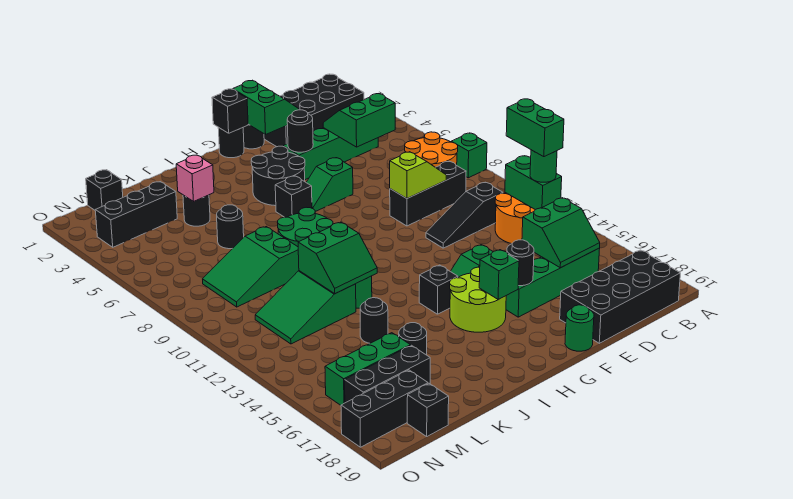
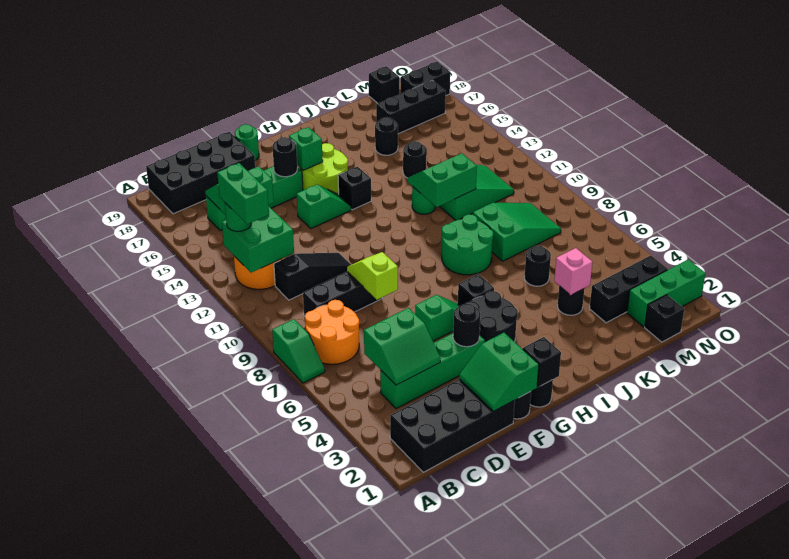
green brick B12:B13 level 2 -> green brick B12:C13 level 2
lime slope D9:E9 level 2 top E -> lime slope E8:E9 level 2 top 8
green brick L16:N16 level 1 -> green brick M2:O2 level 1
black brick M18:O18 level 1 -> black brick N18:O18 level 1

